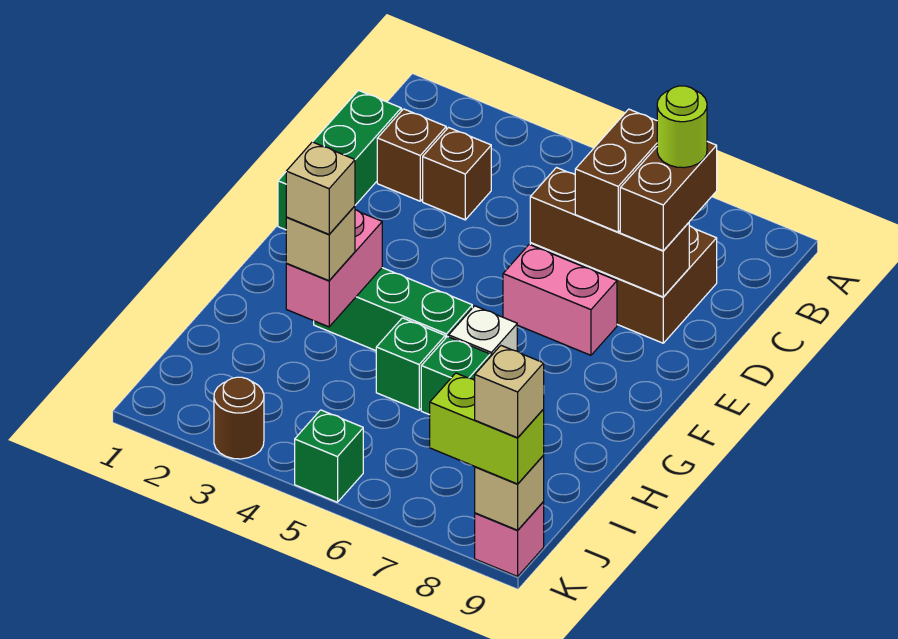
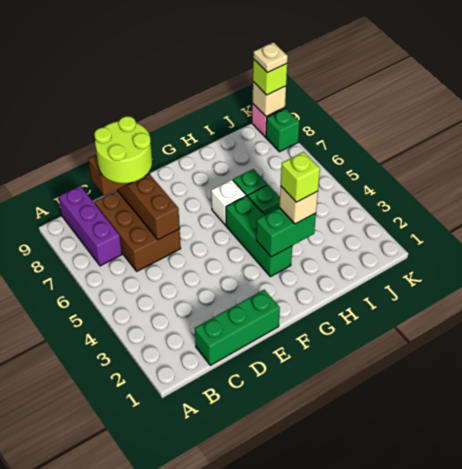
none -> purple brick B7:B9 level 1
brown brick C2 level 1 -> none
brown brick C3 level 1 -> none
brown brick C7:D7 level 3 -> none
lime round brick C8 level 4 -> lime round brick C7:D8 level 4
pink brick E6:E7 level 1 -> none
pink brick G3:H3 level 2 -> green brick G3:H3 level 2
tan brick H3 level 4 -> lime brick H3 level 4
brown round brick K3 level 1 -> none
green brick K5 level 1 -> green brick K8 level 1
lime brick K8:K9 level 3 -> lime brick K9 level 3
tan brick K9 level 4 -> tan plate K9 level 4

